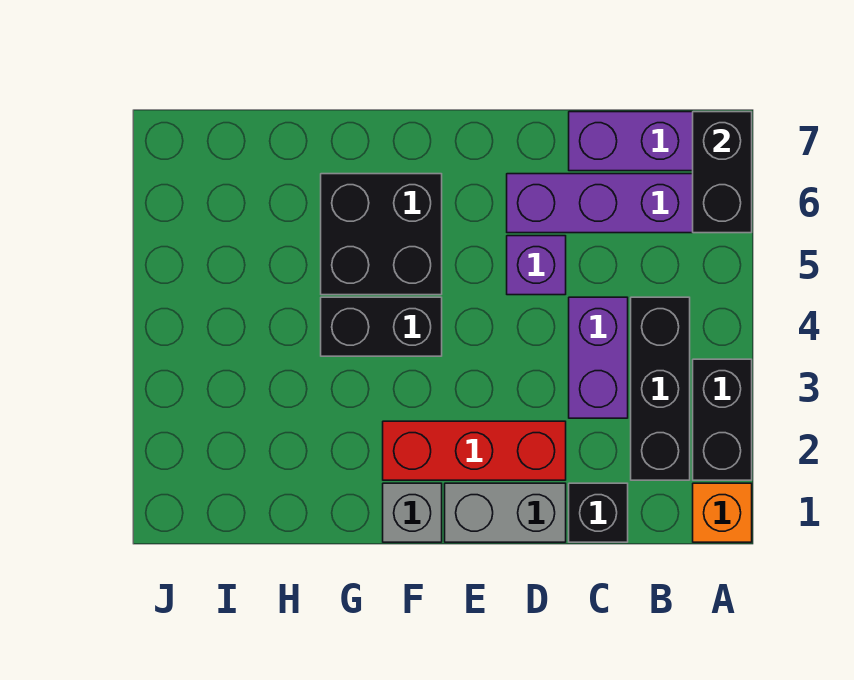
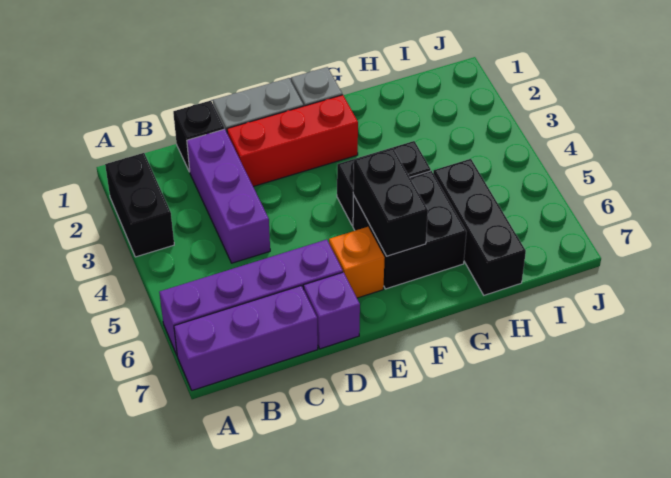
orange brick A1 level 1 -> orange brick E6 level 1
black brick A6:A7 level 2 -> black brick F5:F6 level 2
black brick B2:B4 level 1 -> black brick H5:H7 level 1
purple brick C3:C4 level 1 -> purple brick C2:C4 level 1
purple brick D5 level 1 -> purple brick D7 level 1

